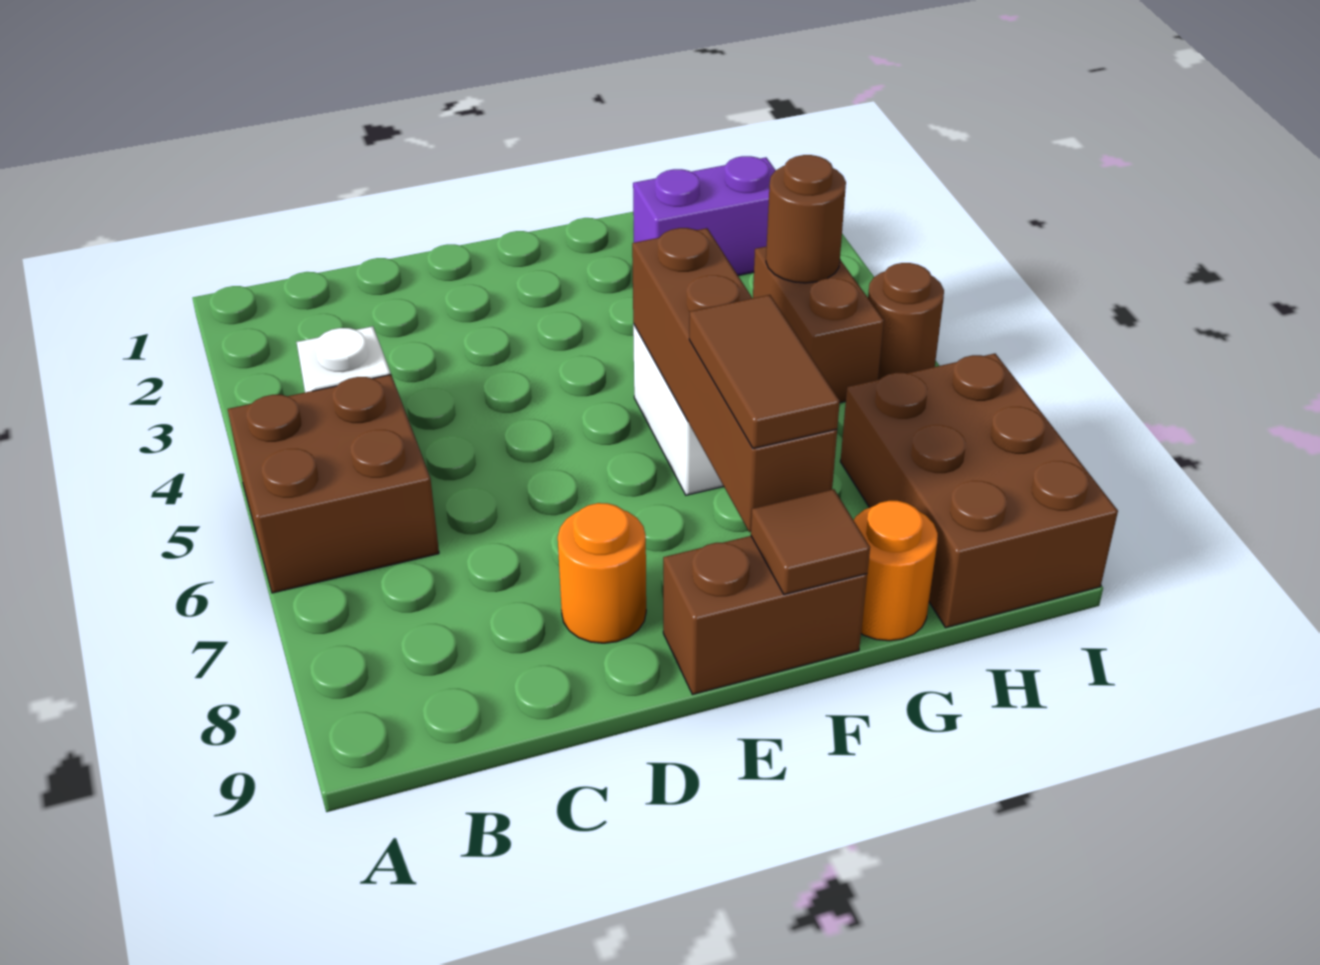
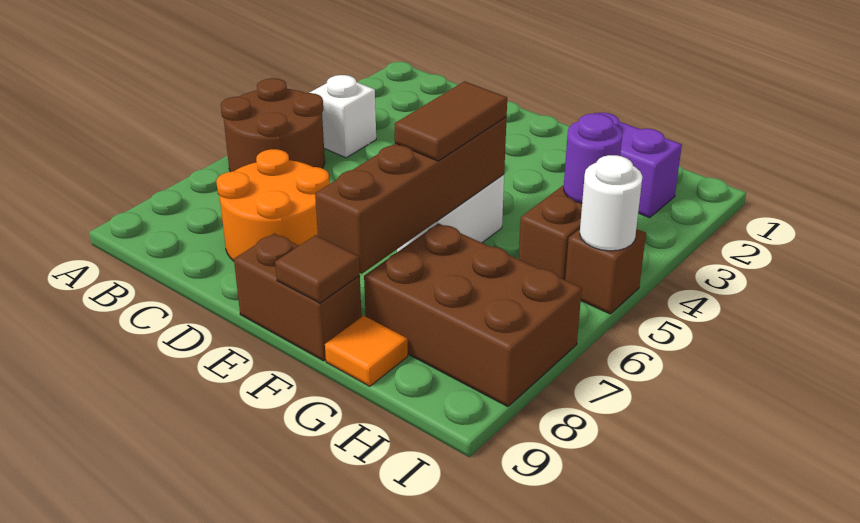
brown brick A5:B6 level 1 -> brown round brick A5:B6 level 1
orange round brick D8 level 1 -> orange round brick C7:D8 level 1
brown tile F7:F8 level 3 -> brown tile F5:F6 level 3
orange round brick G9 level 1 -> orange tile G9 level 1
brown round brick H4 level 2 -> purple round brick H4 level 2
brown brick H7:I9 level 1 -> brown brick G7:I8 level 1
brown round brick I5 level 1 -> brown brick I5 level 1
none -> white round brick I5 level 2

